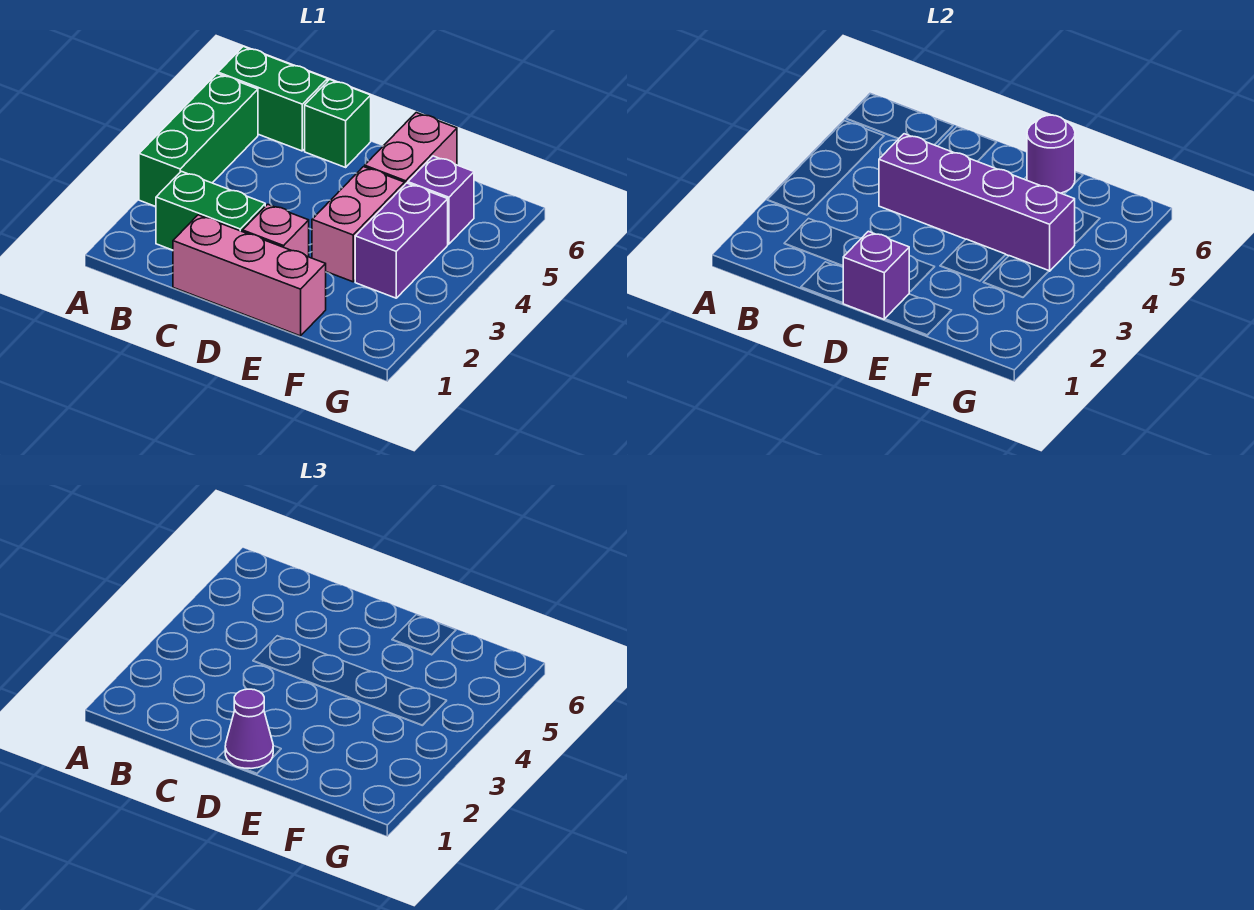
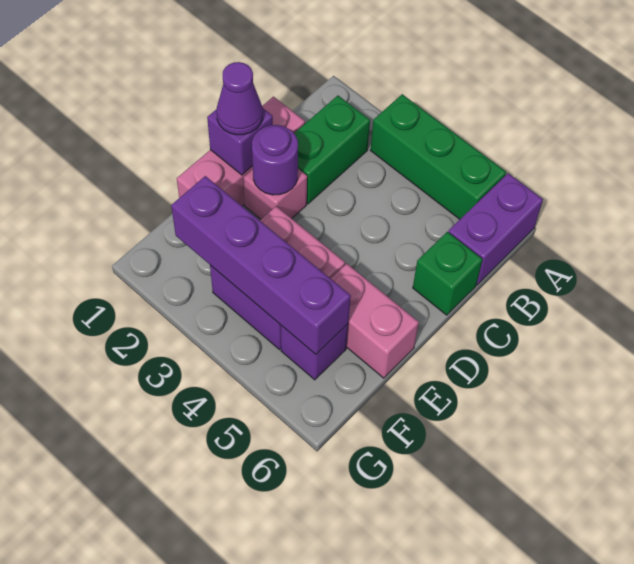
green brick A6:B6 level 1 -> purple brick A6:B6 level 1
purple brick C4:F4 level 2 -> purple brick F2:F5 level 2
purple round brick E6 level 2 -> purple round brick D2 level 2

